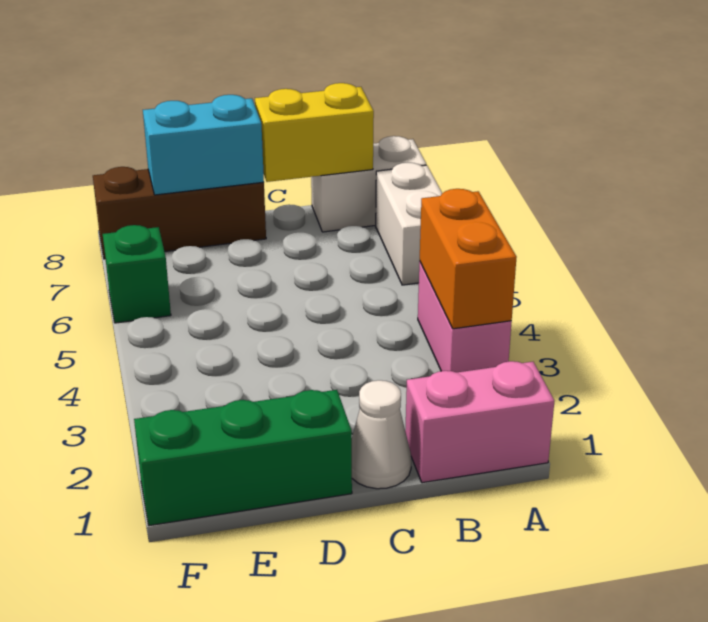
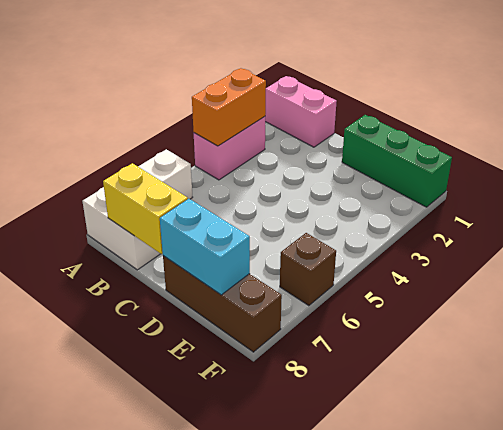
white cone C1 level 1 -> none
green brick F6 level 1 -> brown brick F6 level 1

